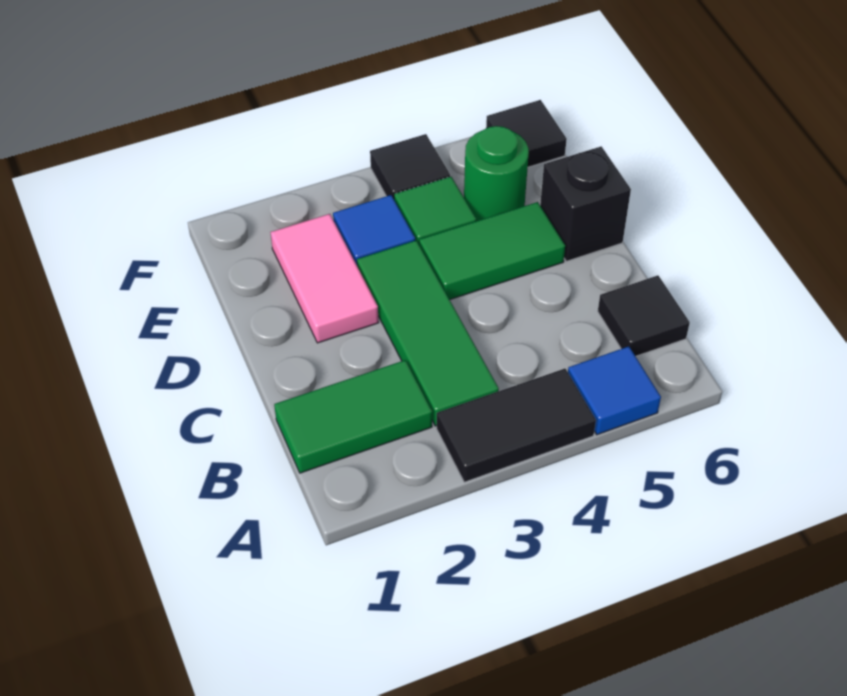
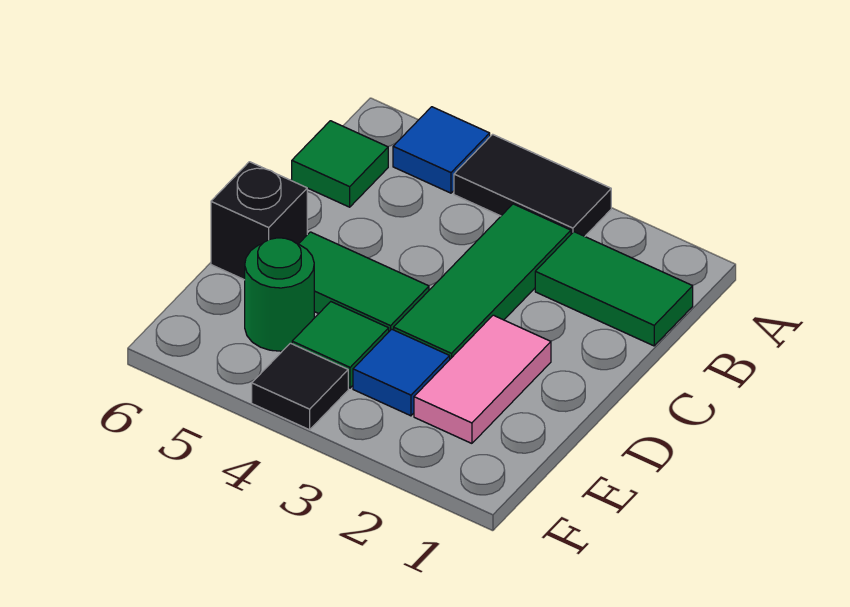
black tile B6 level 1 -> green tile B6 level 1
black tile F6 level 1 -> none

